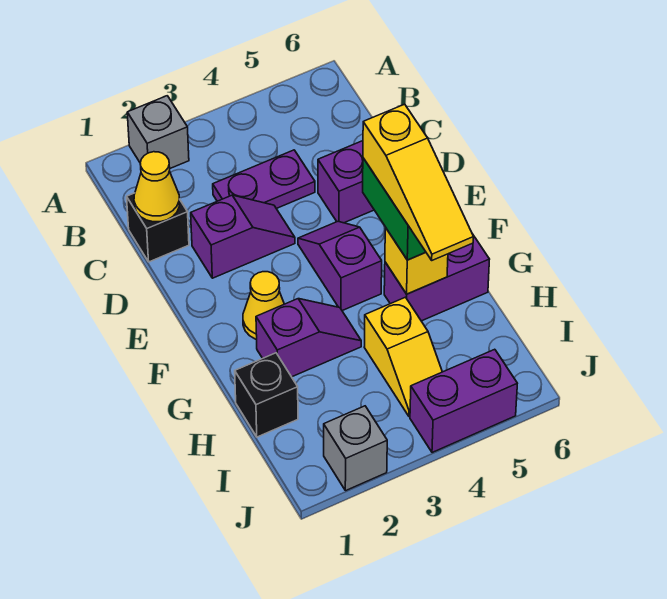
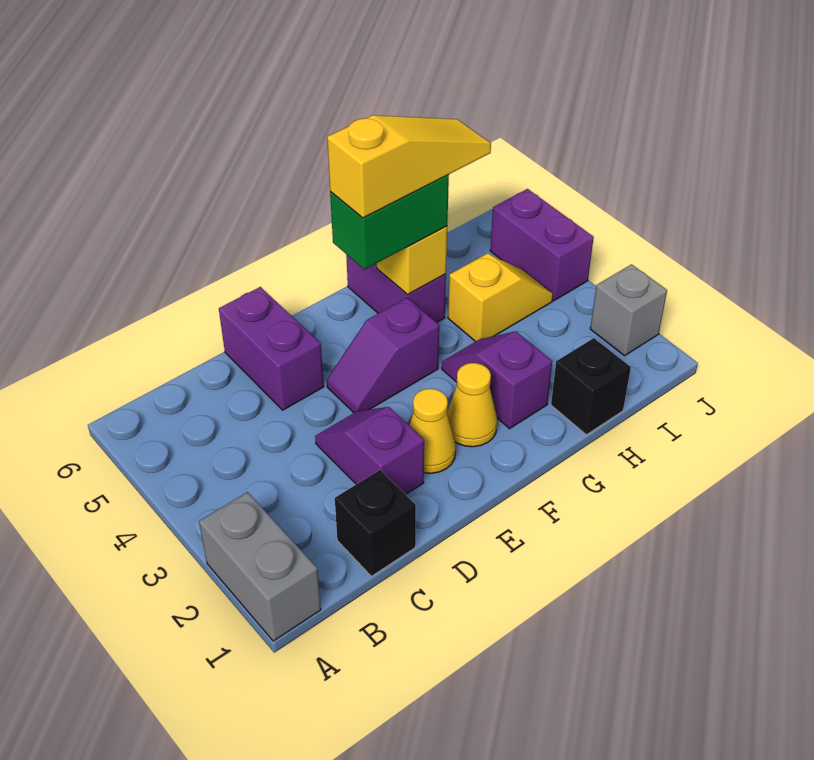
grey brick A2 level 1 -> grey brick A1:A2 level 1
yellow cone C1 level 2 -> yellow cone E2 level 1
purple plate C3:C4 level 1 -> none

